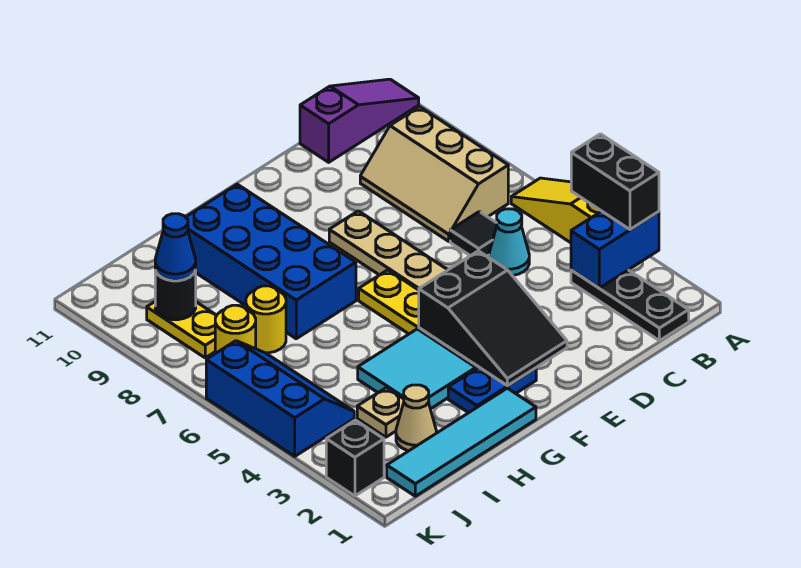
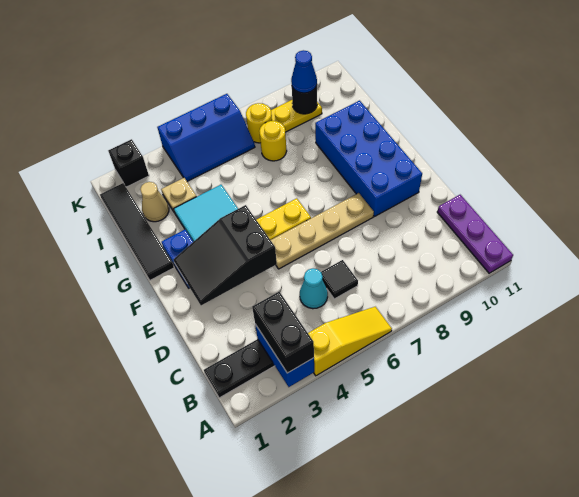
black brick A3:A4 level 3 -> black brick A3:B3 level 3
purple slope A11:C11 level 1 top C -> purple plate A11:C11 level 1
tan slope B7:C9 level 1 top B -> none
cyan tile G1:J1 level 1 -> black tile G1:J1 level 1
blue brick G7:H10 level 1 -> blue brick E9:H10 level 1

